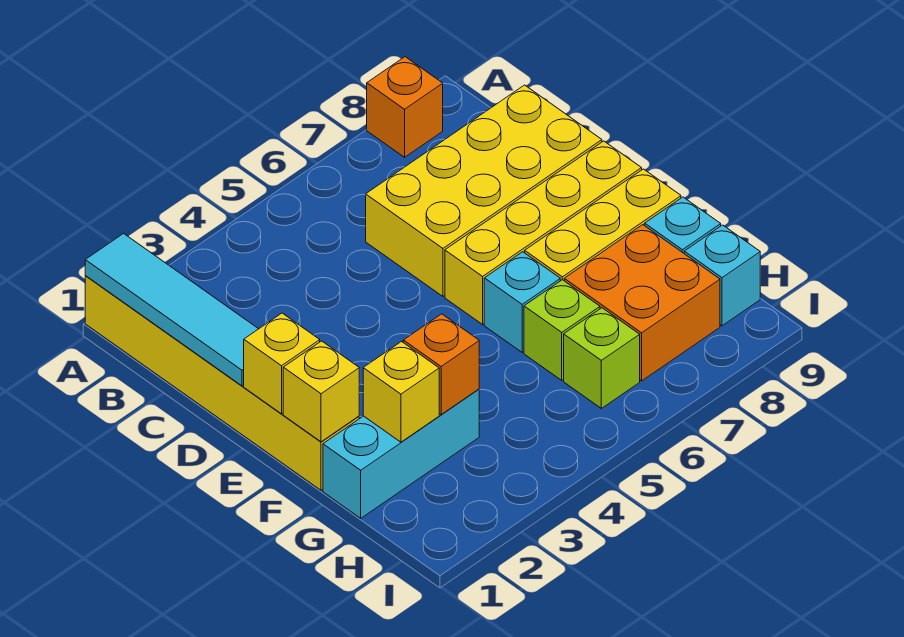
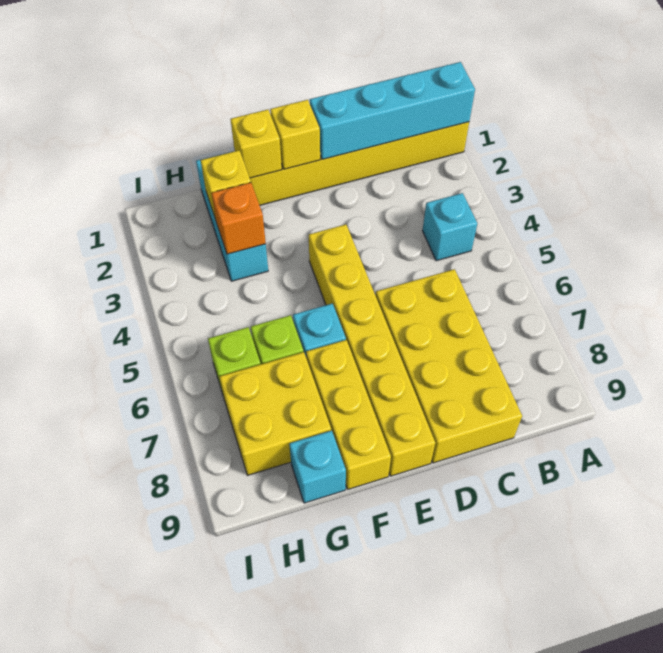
cyan tile A1:D1 level 2 -> cyan brick A1:D1 level 2
orange brick A8 level 1 -> none
yellow brick E6:E9 level 1 -> yellow brick E4:E9 level 1
orange brick G7:H8 level 1 -> yellow brick G7:H8 level 1
cyan brick H9 level 1 -> cyan brick B4 level 1

